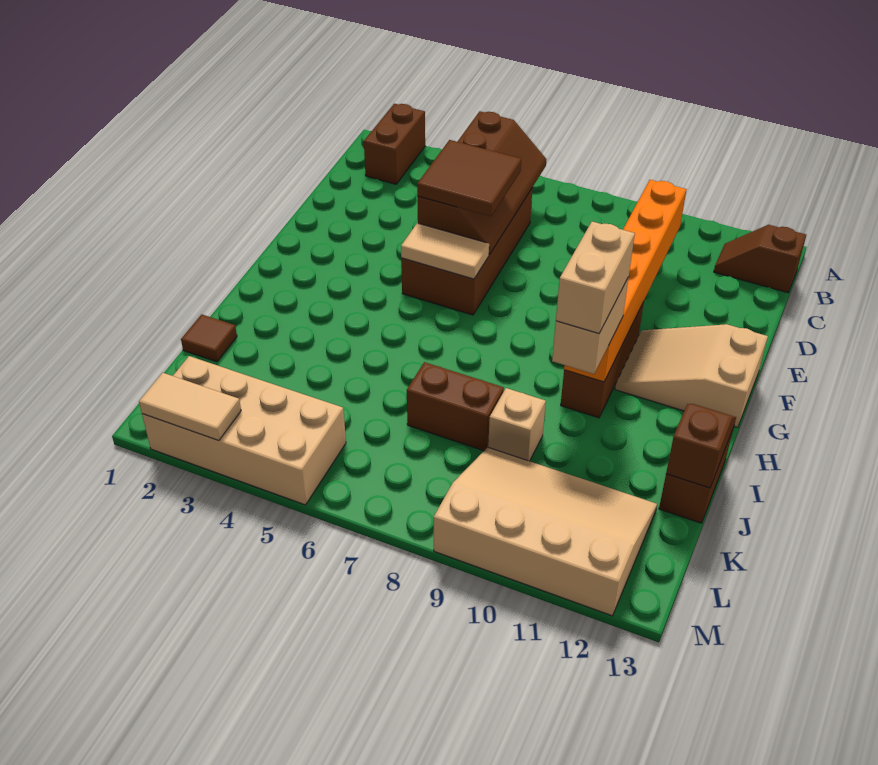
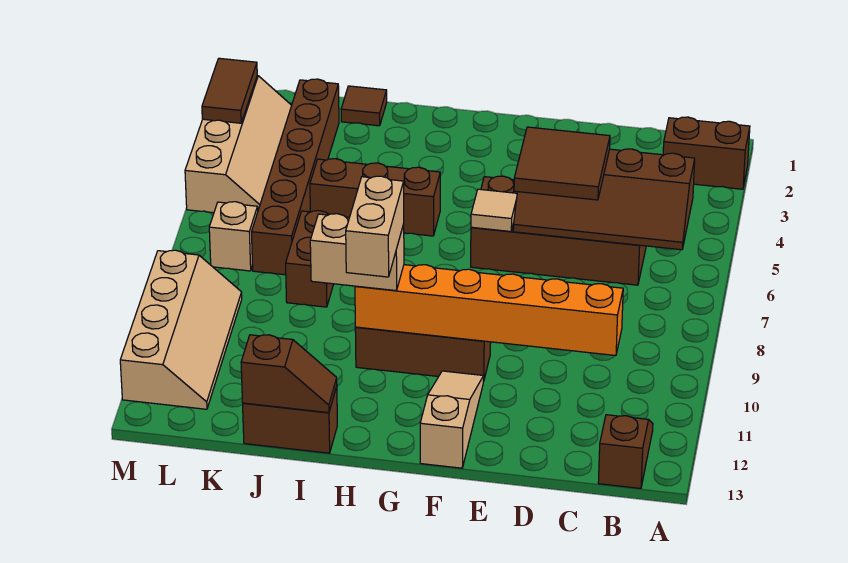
tan tile F5:F6 level 2 -> tan tile F6 level 2
tan slope F11:G13 level 1 top 13 -> tan slope F11:F13 level 1 top 13
none -> brown brick H5:J5 level 1
tan brick H10:I10 level 4 -> tan brick H10:H11 level 4
tan brick J9 level 1 -> tan brick L7 level 1
none -> brown brick K2:K7 level 1
tan slope K9:M12 level 1 top M -> tan slope L9:M12 level 1 top M
tan brick L2:M5 level 1 -> tan slope L2:M5 level 1 top M
tan tile M2:M3 level 2 -> brown tile M2:M3 level 2

